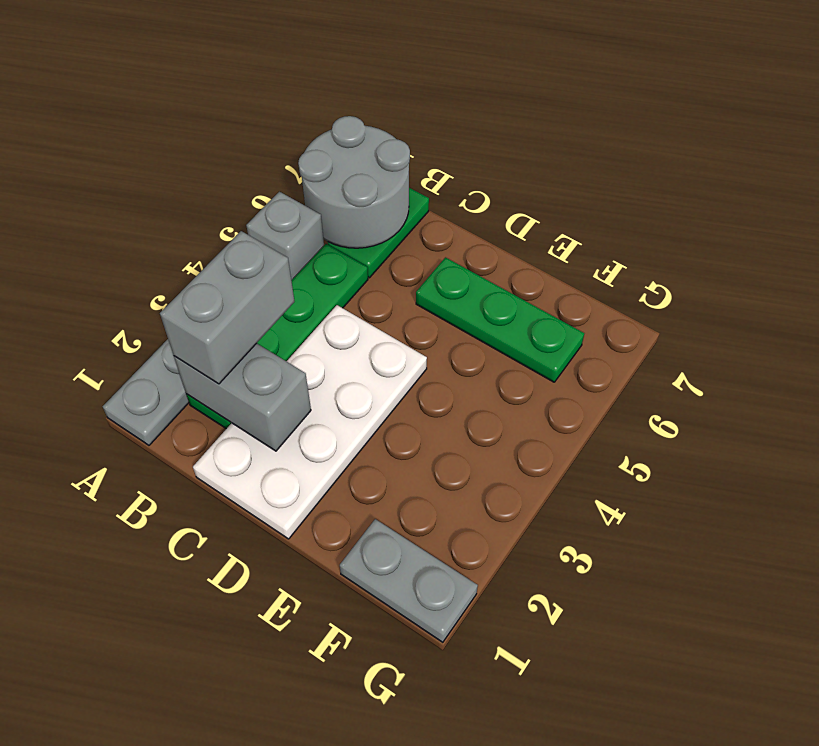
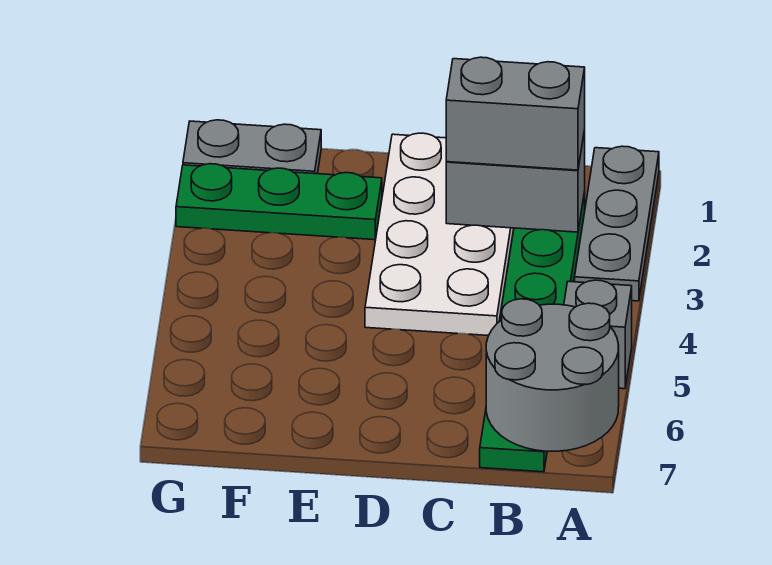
grey brick B2:B3 level 3 -> grey brick B2:C2 level 3
green plate D6:F6 level 1 -> green plate E2:G2 level 1

